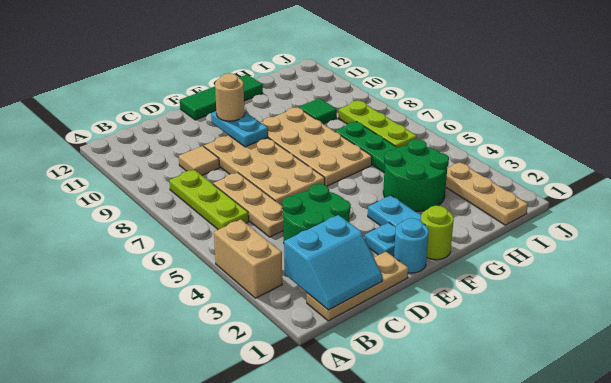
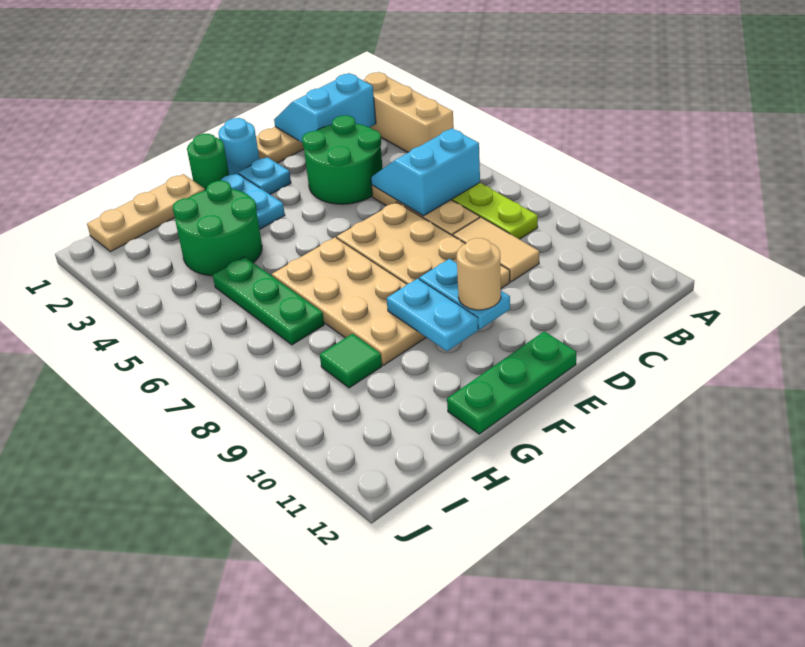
tan brick A3:A4 level 1 -> tan brick A2:A4 level 1
none -> cyan slope B5:C6 level 2 top 6
tan tile C9 level 1 -> tan tile C8:C9 level 1
green tile E12:G12 level 1 -> green plate E12:G12 level 1
lime round brick F1 level 1 -> green round brick F1 level 1
none -> cyan plate F9:F10 level 2
tan plate I1:I3 level 1 -> tan plate G1:I1 level 1
lime plate I6:I8 level 1 -> none

